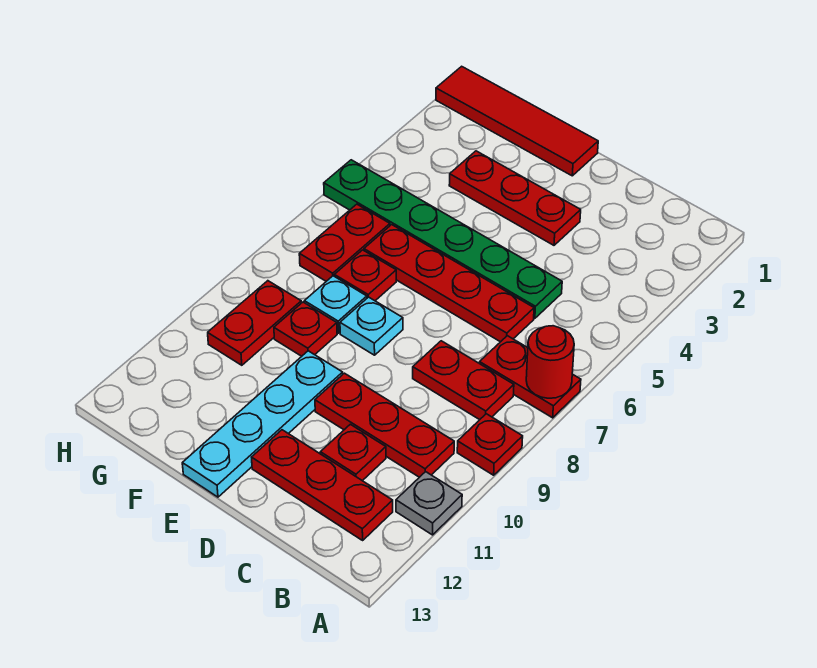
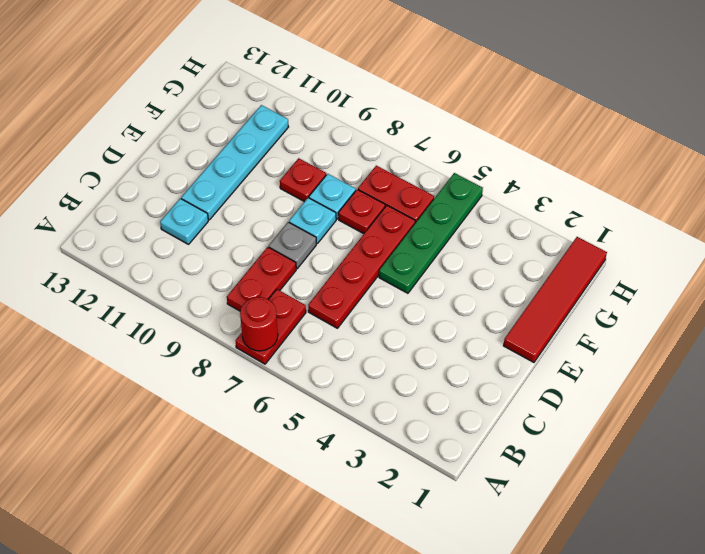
red plate A9 level 1 -> none
grey plate A11 level 1 -> grey plate D8 level 1
red plate B10:D10 level 1 -> none
red plate B12:D12 level 1 -> none
green plate C5:H5 level 1 -> green plate E5:H5 level 1
red plate C11 level 1 -> cyan plate C11 level 1
red plate D3:F3 level 1 -> none
cyan plate E10:E13 level 1 -> cyan plate D11:G11 level 1
red plate G9:G10 level 1 -> none

